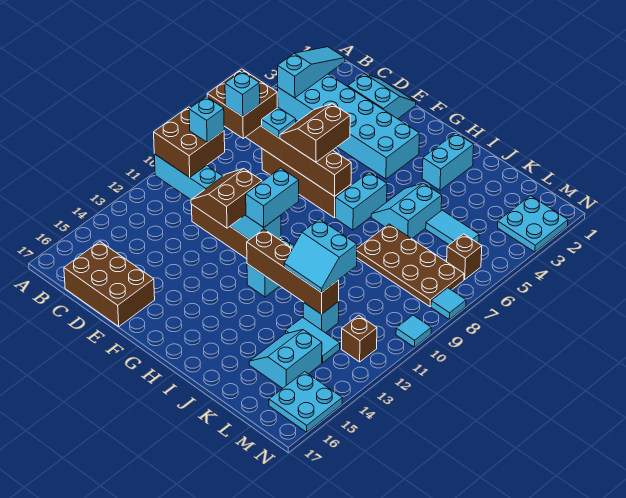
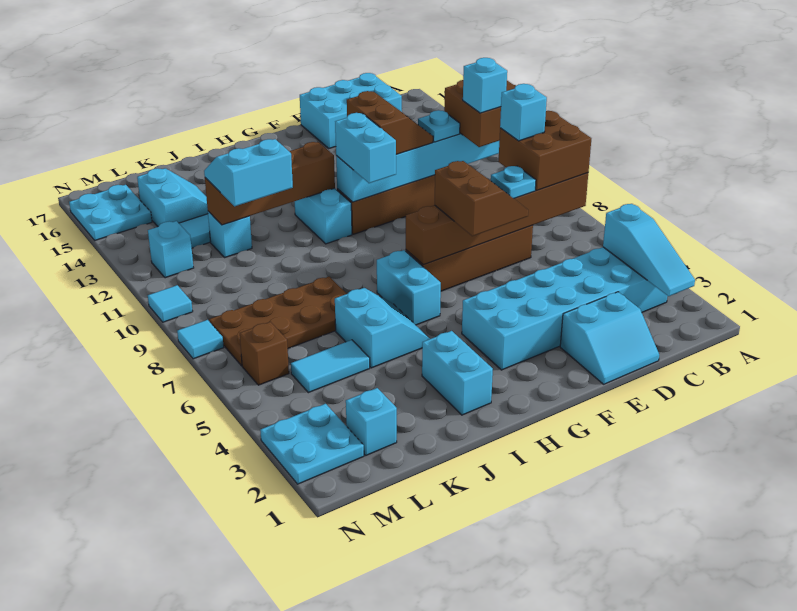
brown brick C16:E17 level 1 -> cyan brick C16:E17 level 1
none -> cyan plate D11 level 3
none -> cyan brick L2 level 1
brown brick M12 level 1 -> cyan brick M12 level 1

